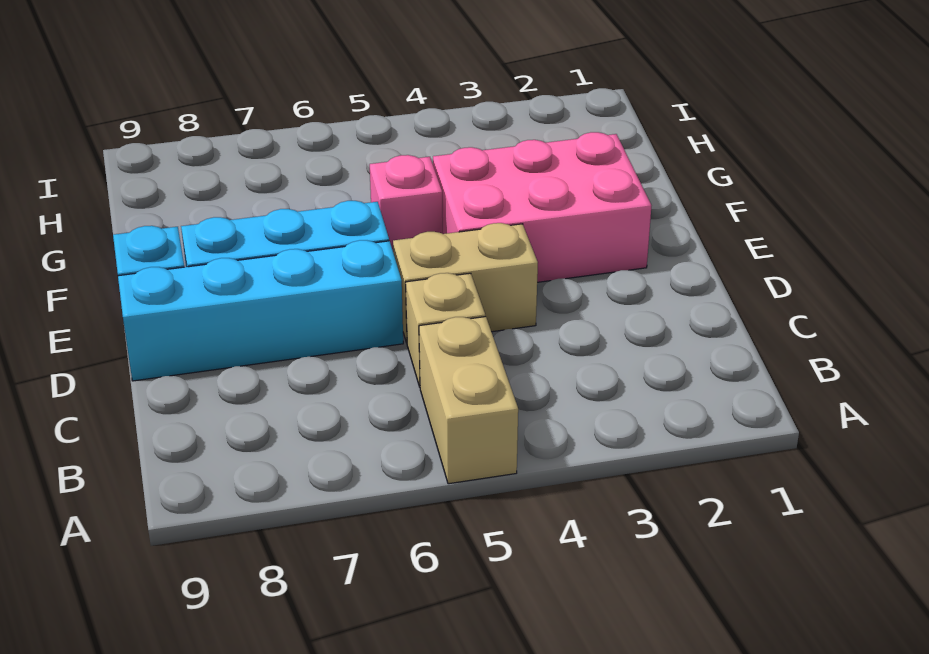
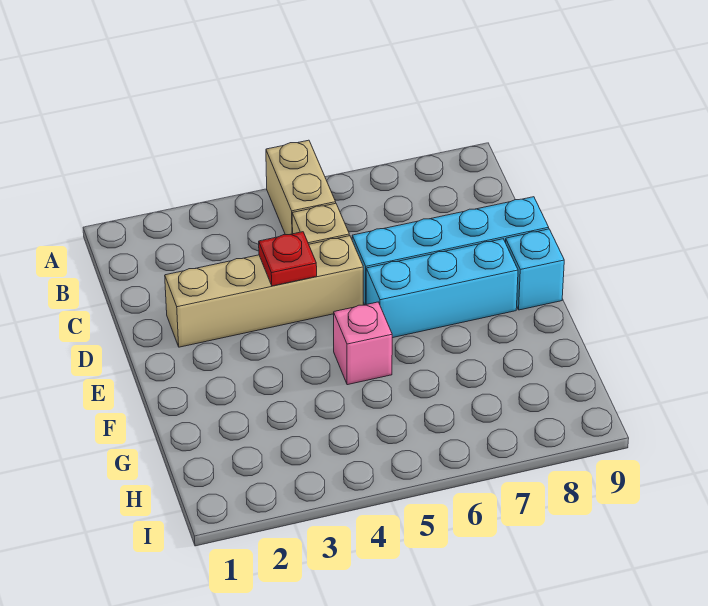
tan brick D4:D5 level 1 -> tan brick D2:D5 level 1
none -> red plate D4 level 2
pink brick E2:F4 level 1 -> none

